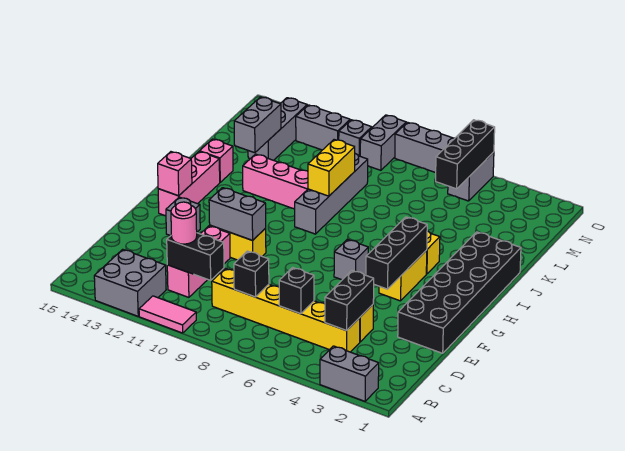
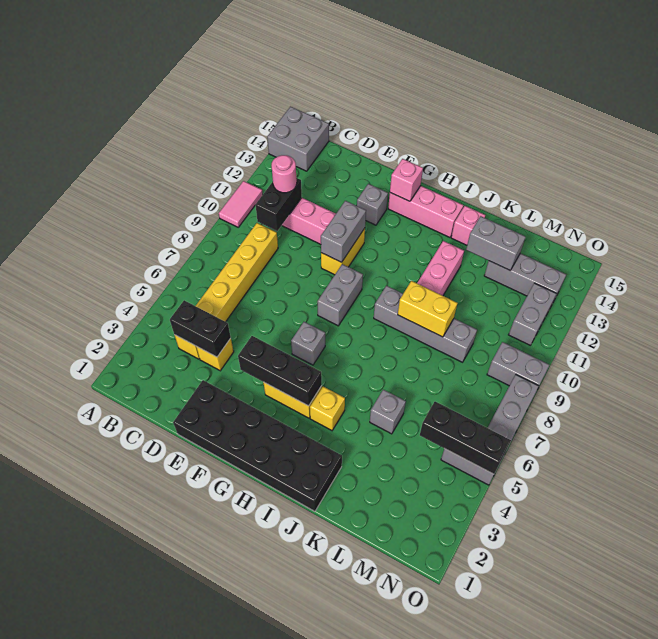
grey brick A2:A3 level 1 -> grey brick G8:G9 level 1
grey brick A12:B13 level 1 -> grey brick A14:B15 level 1
black brick C6 level 2 -> none
black brick C8 level 2 -> none
grey brick N10 level 1 -> grey brick K5 level 1

